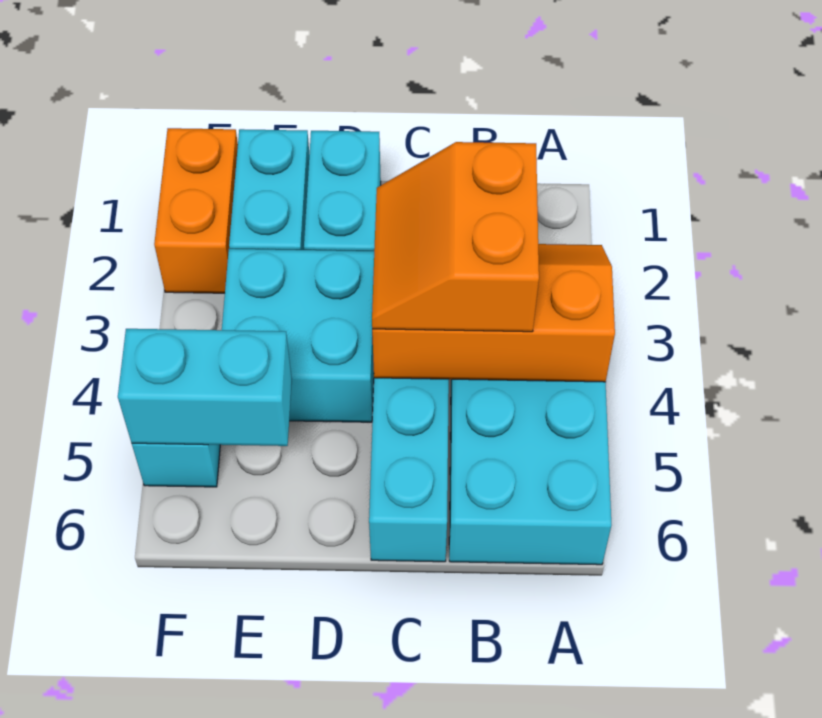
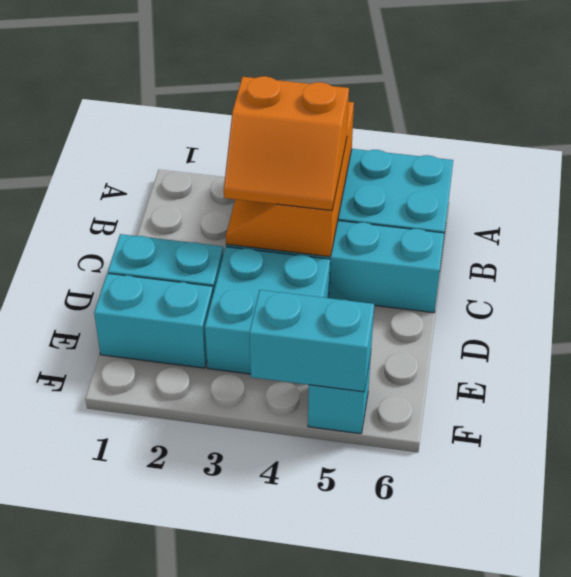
cyan brick E5:F5 level 2 -> cyan brick F4:F5 level 2
orange brick F1:F2 level 1 -> none

